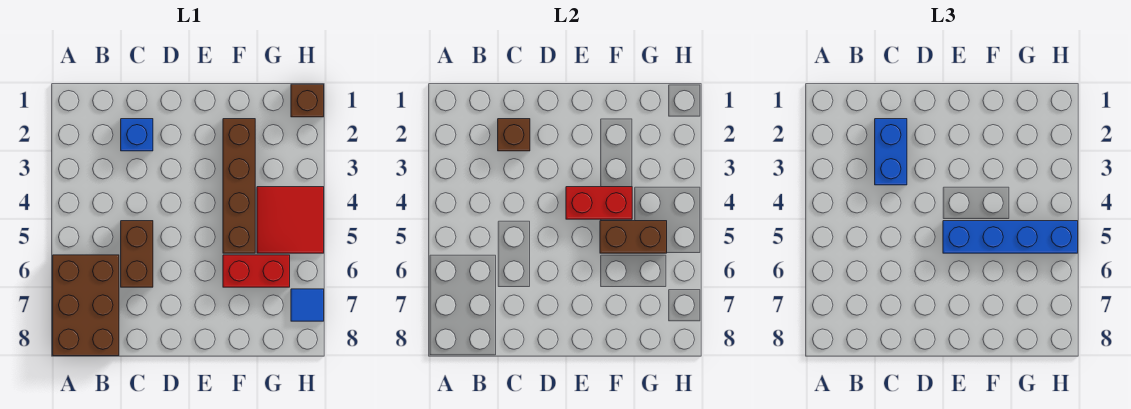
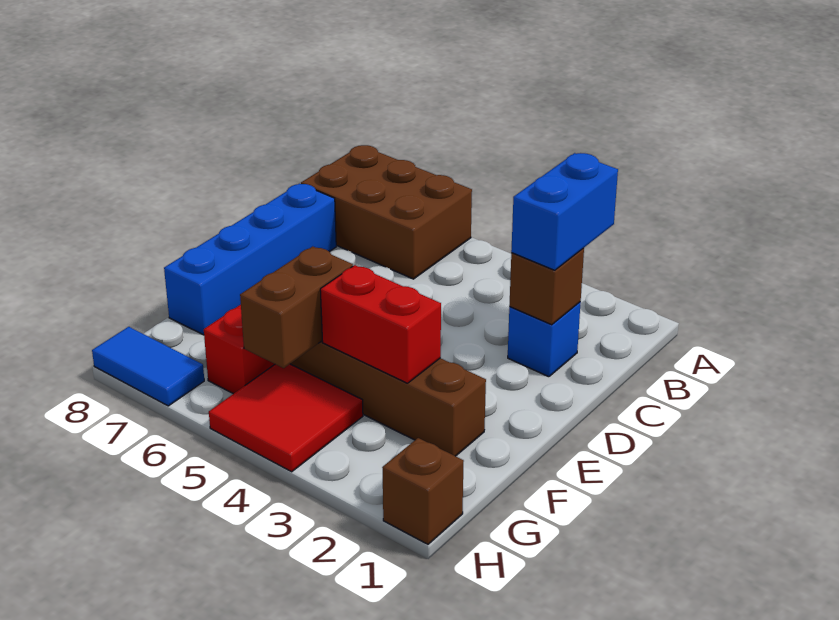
blue brick C2:C3 level 3 -> blue brick B2:C2 level 3
brown brick C5:C6 level 1 -> none
red brick E4:F4 level 2 -> red brick F3:F4 level 2
blue brick E5:H5 level 3 -> blue brick C8:F8 level 1
blue tile H7 level 1 -> blue tile H7:H8 level 1

